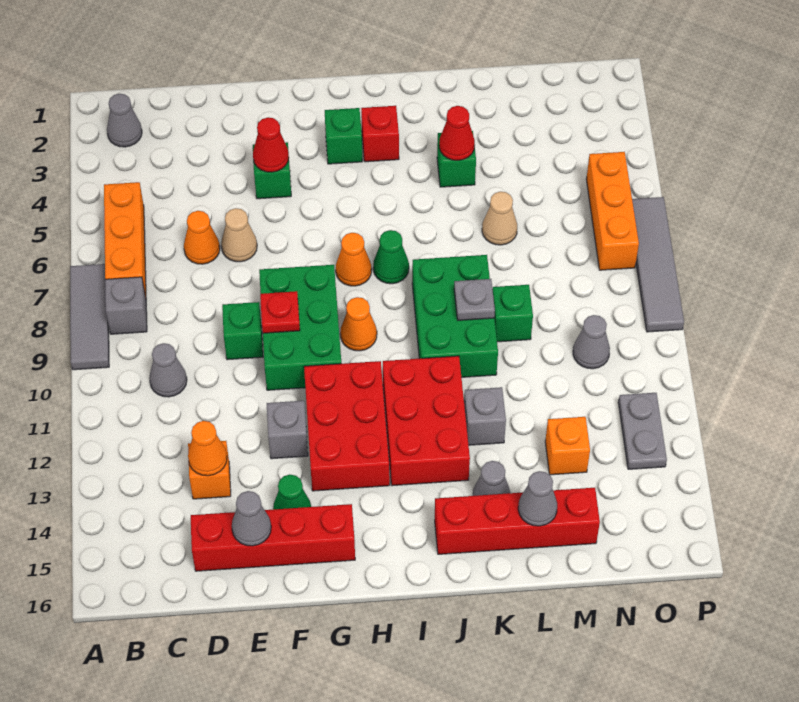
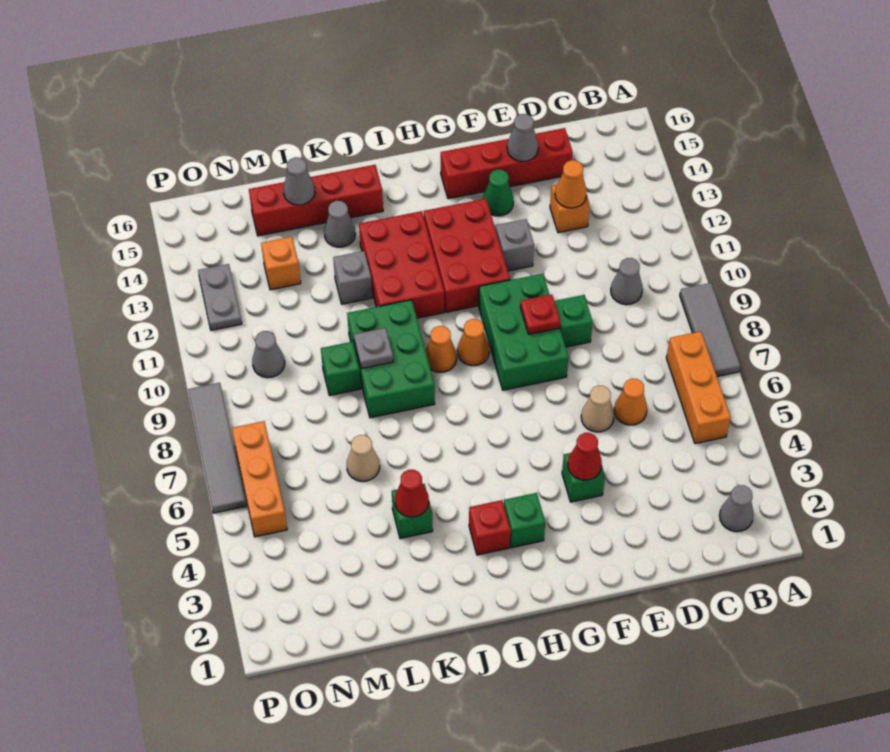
grey brick B8 level 1 -> none
orange cone H7 level 1 -> orange cone I9 level 1
green cone I7 level 1 -> none

